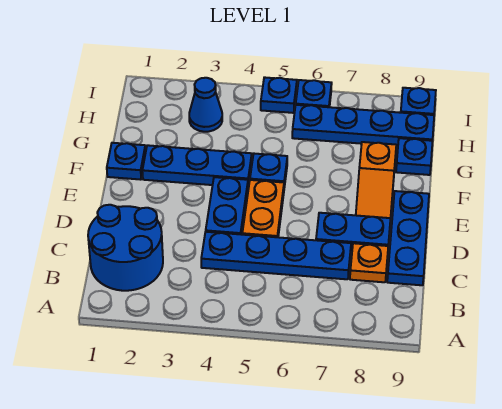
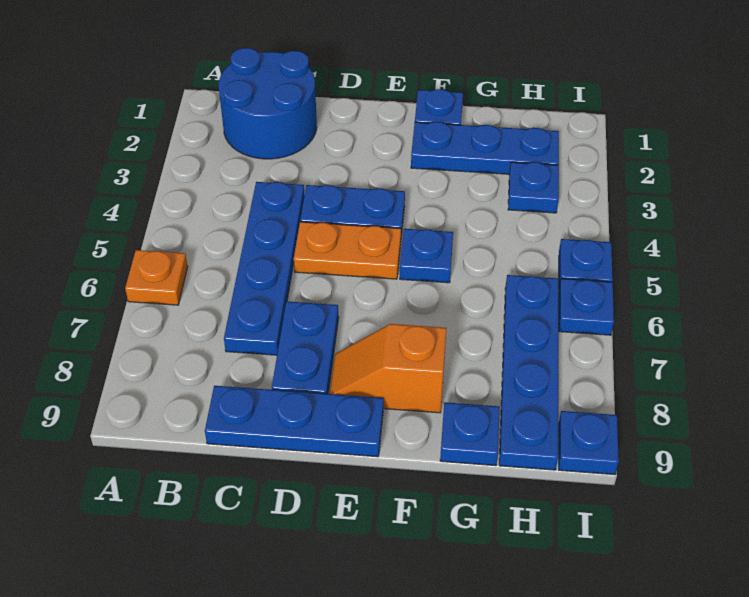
orange plate C8 level 1 -> orange plate A6 level 1
blue plate F2:F4 level 1 -> blue plate F2:H2 level 1
blue cone H3 level 1 -> blue plate H3 level 1

